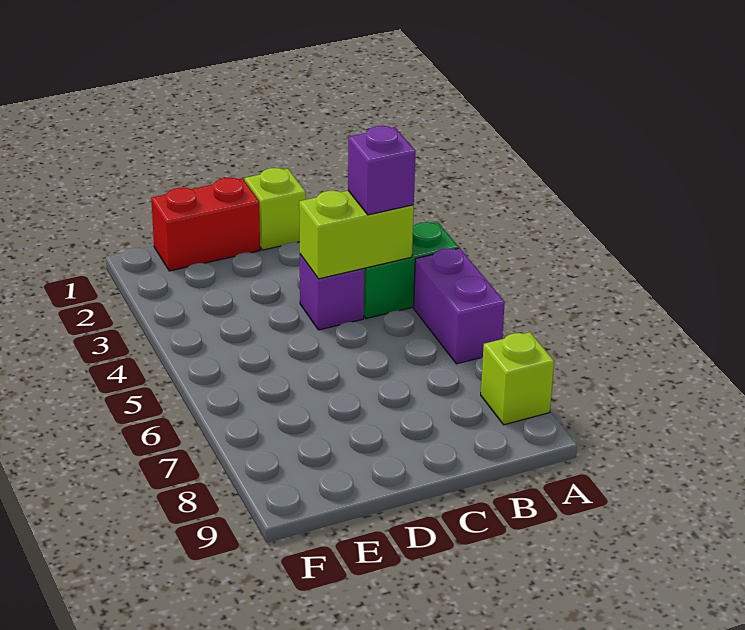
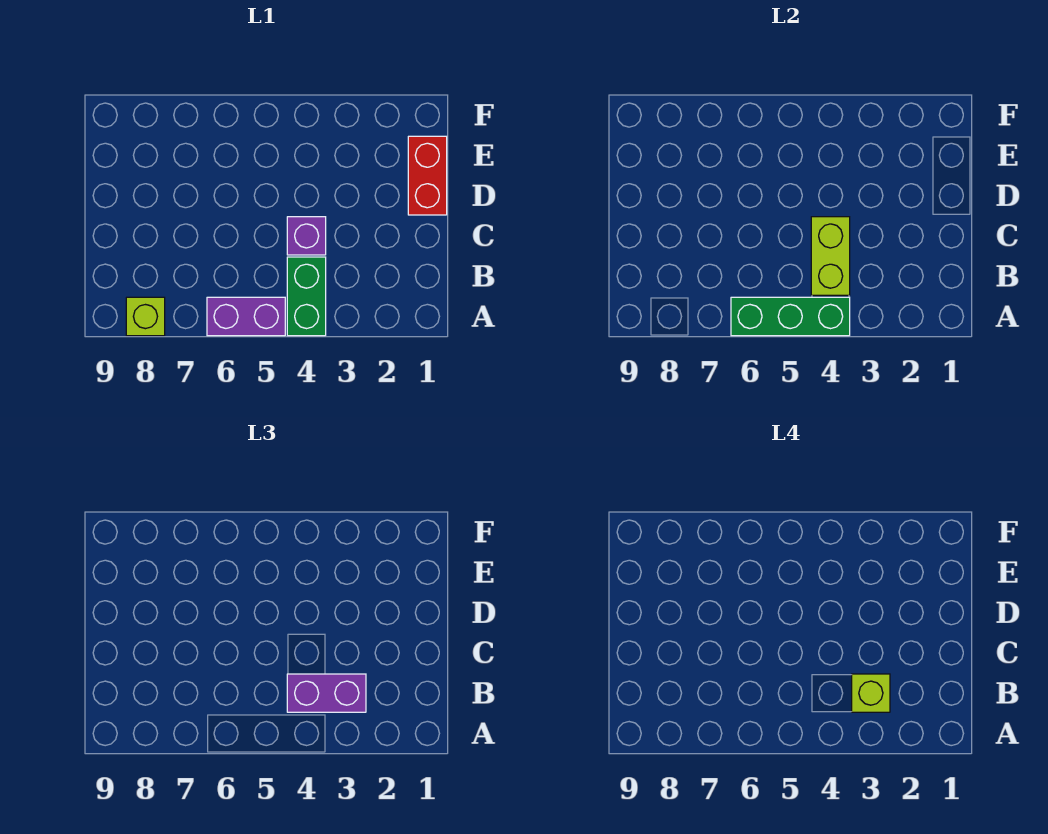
none -> green brick A4:A6 level 2
purple brick B4 level 3 -> purple brick B3:B4 level 3
lime brick C1 level 1 -> lime brick B3 level 4

